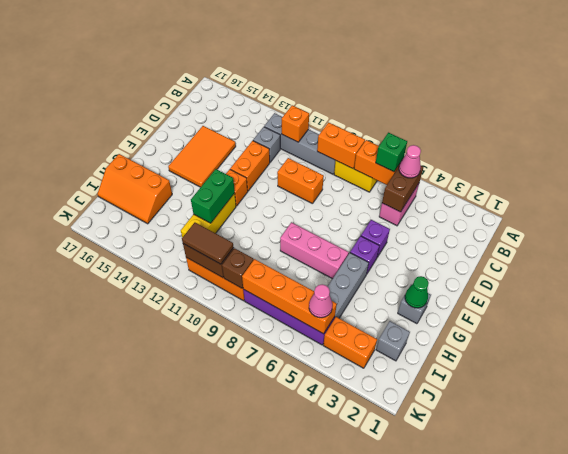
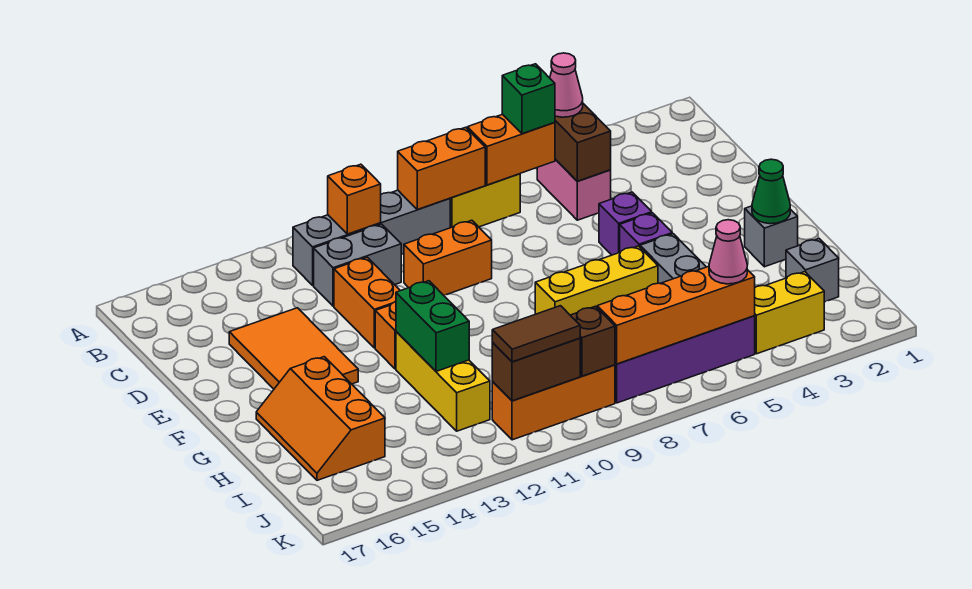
grey brick C12 level 1 -> grey brick C11:C12 level 1
pink brick G6:G8 level 1 -> yellow brick G6:G8 level 1
orange slope H15:I17 level 1 top H -> orange slope G15:I16 level 1 top 15
orange brick J3:J4 level 1 -> yellow brick J3:J4 level 1

